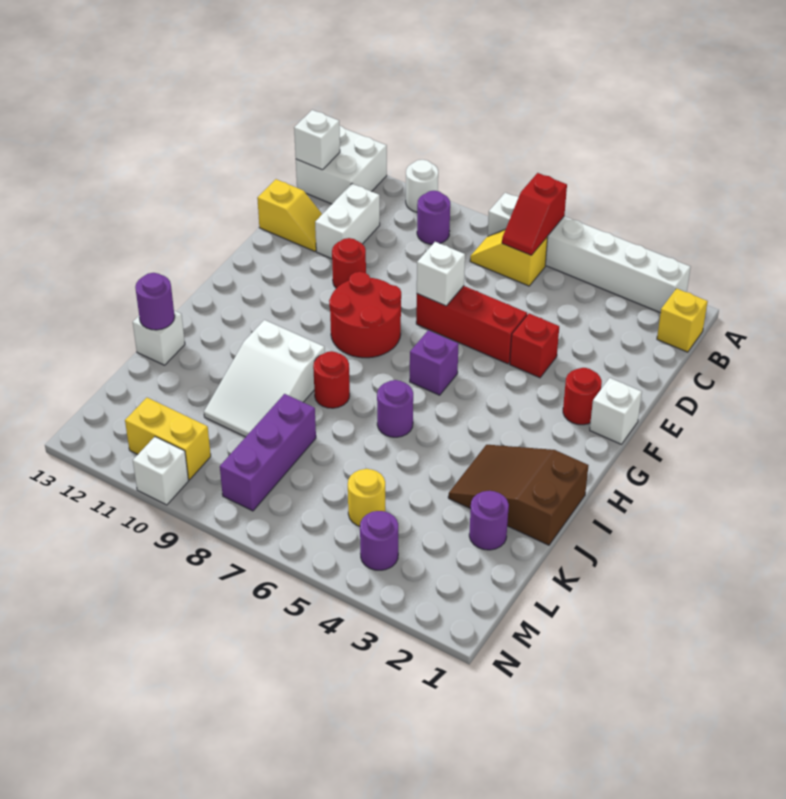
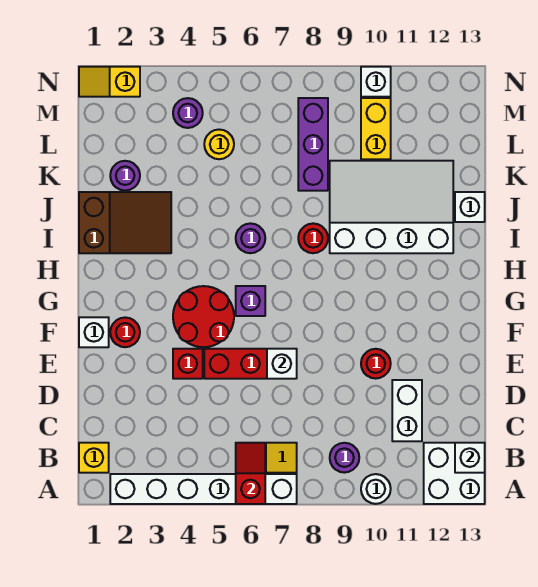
yellow slope D12:D13 level 1 top 13 -> yellow slope N1:N2 level 1 top 2
red round brick F8:G9 level 1 -> red round brick F4:G5 level 1
white slope I9:K10 level 1 top I -> white slope I9:K12 level 1 top I
purple round brick J13 level 2 -> none
yellow brick M10:M11 level 1 -> yellow brick L10:M10 level 1

